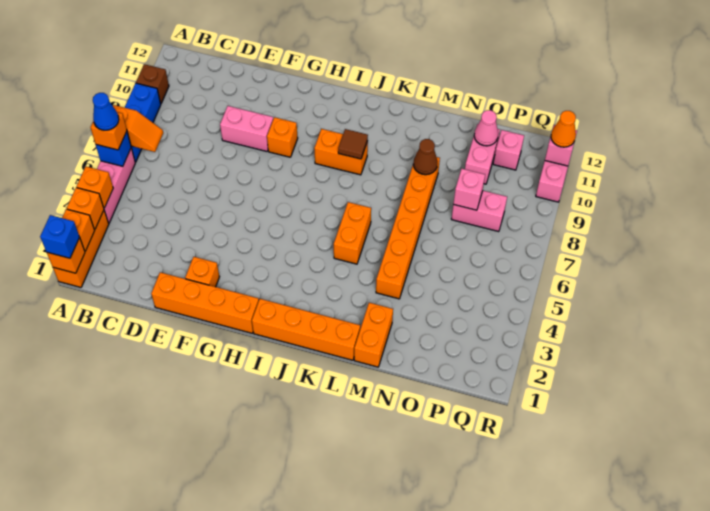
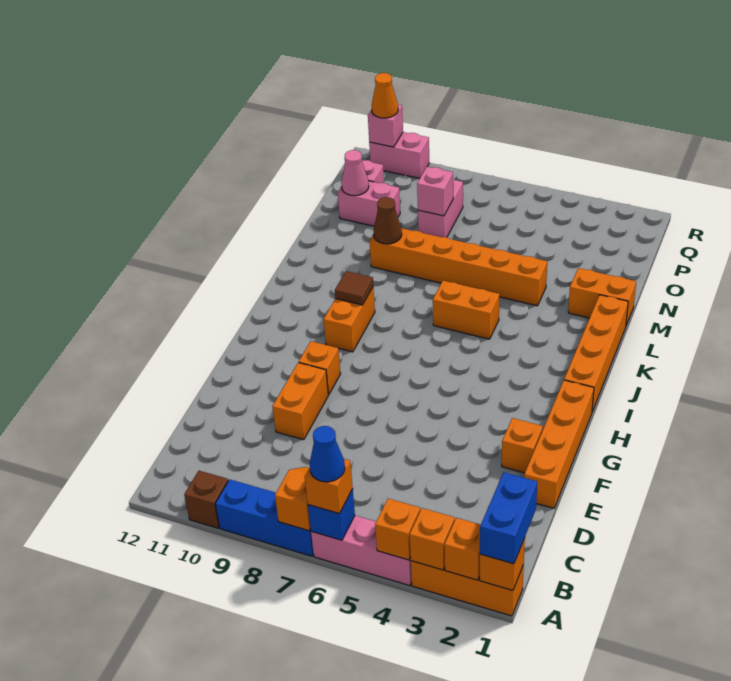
blue brick A1 level 3 -> blue brick A1:B1 level 3
pink brick E9:F9 level 1 -> orange brick E9:F9 level 1

